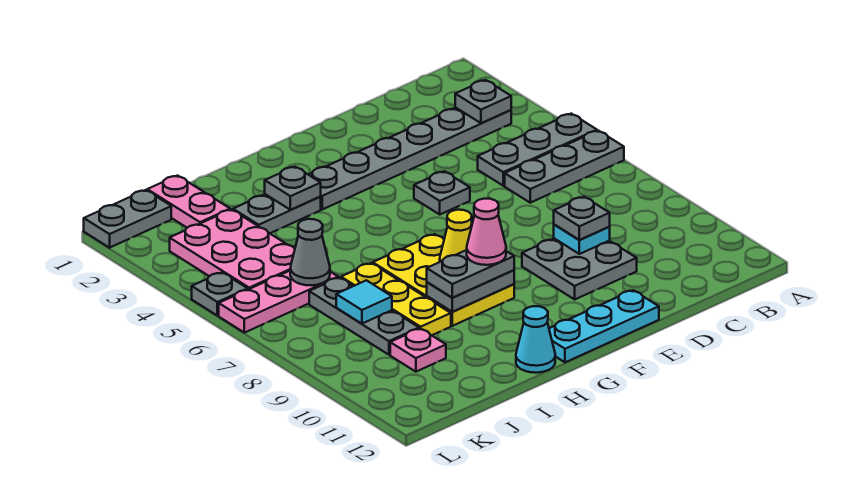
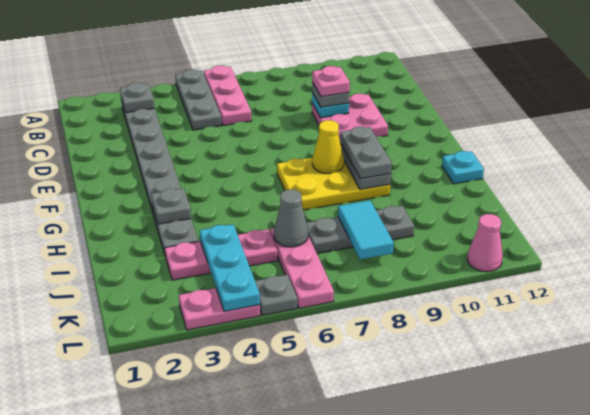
grey plate A6:C6 level 1 -> pink plate A6:C6 level 1
grey plate D9:E10 level 1 -> pink plate D9:E10 level 1
grey plate E5 level 1 -> none
cyan plate E12:G12 level 1 -> cyan plate J4:L4 level 2
pink cone G9 level 4 -> pink cone L11 level 1
cyan cone H12 level 1 -> cyan plate H12 level 1
yellow plate I7:I9 level 1 -> none
pink plate J1:J2 level 1 -> pink plate L3:L4 level 1
pink plate J3:K5 level 1 -> pink plate J3:J5 level 1
cyan tile J8 level 2 -> cyan tile J8:K8 level 2
pink plate J10 level 1 -> pink plate D9 level 4
grey plate K1:L1 level 1 -> none

